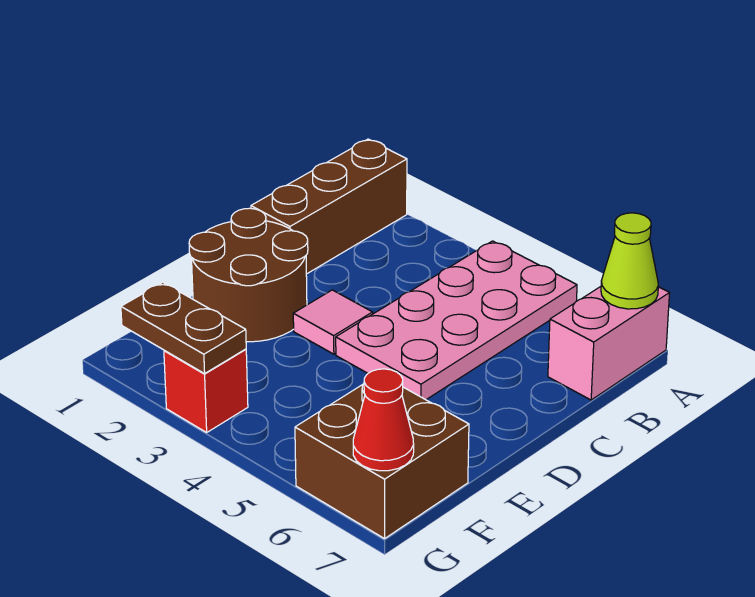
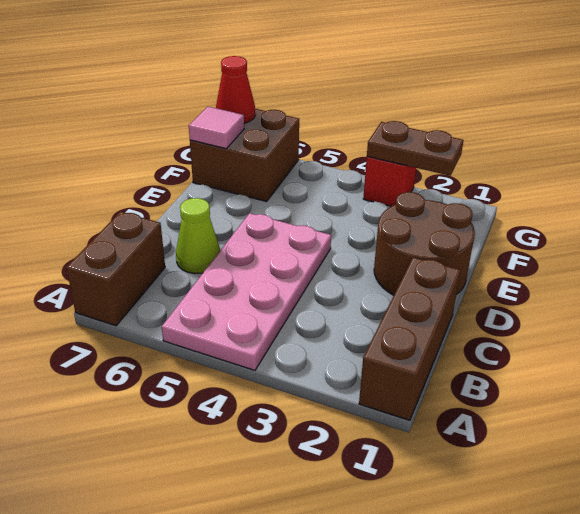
pink brick A7:B7 level 1 -> brown brick A7:B7 level 1
lime cone A7 level 2 -> lime cone C6 level 1
pink tile D3 level 1 -> pink tile F7 level 2

